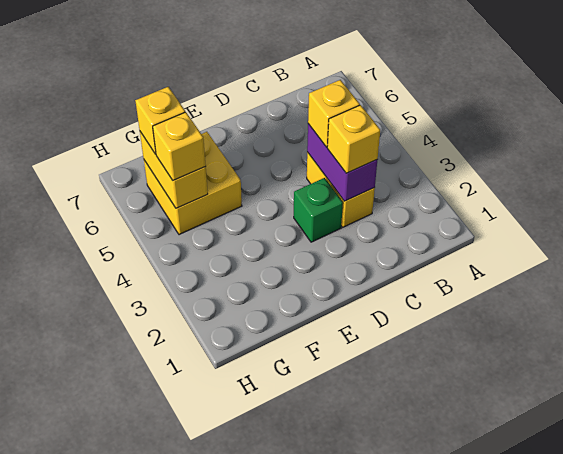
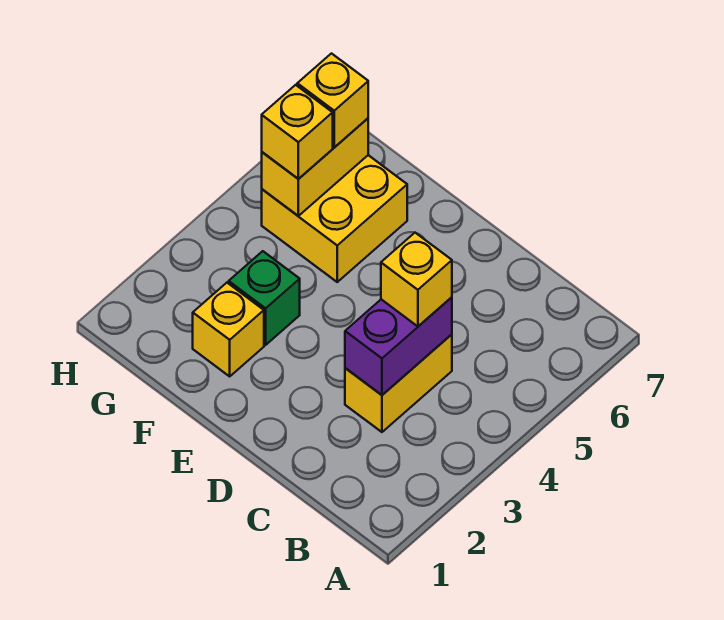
yellow brick C3 level 3 -> yellow brick F2 level 1
green brick D3 level 1 -> green brick F3 level 1

